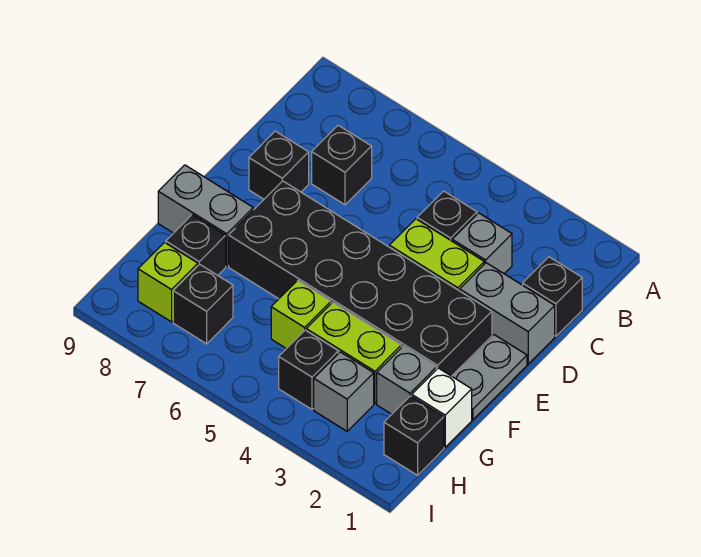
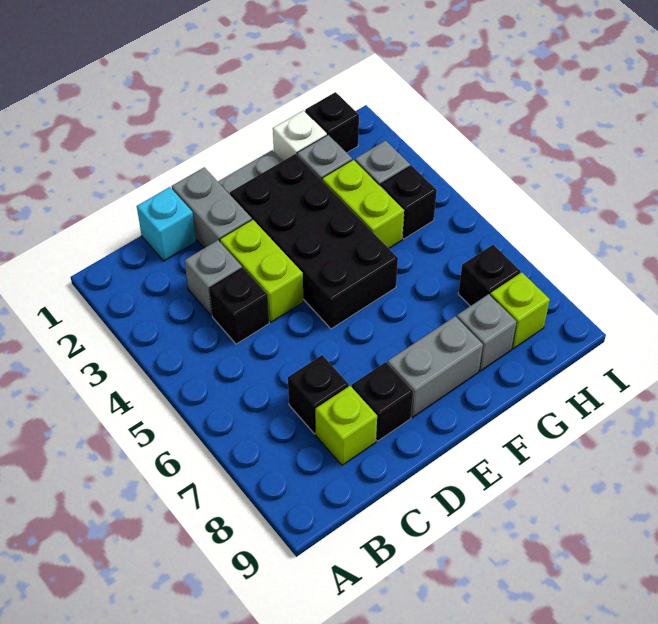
black brick C1 level 1 -> cyan brick C1 level 1
black brick E2:F7 level 1 -> black brick E2:F5 level 1
grey brick F8:F9 level 1 -> grey brick E8:F8 level 1
lime brick G5 level 1 -> lime brick C8 level 1
black brick G8 level 1 -> grey brick G8 level 1

